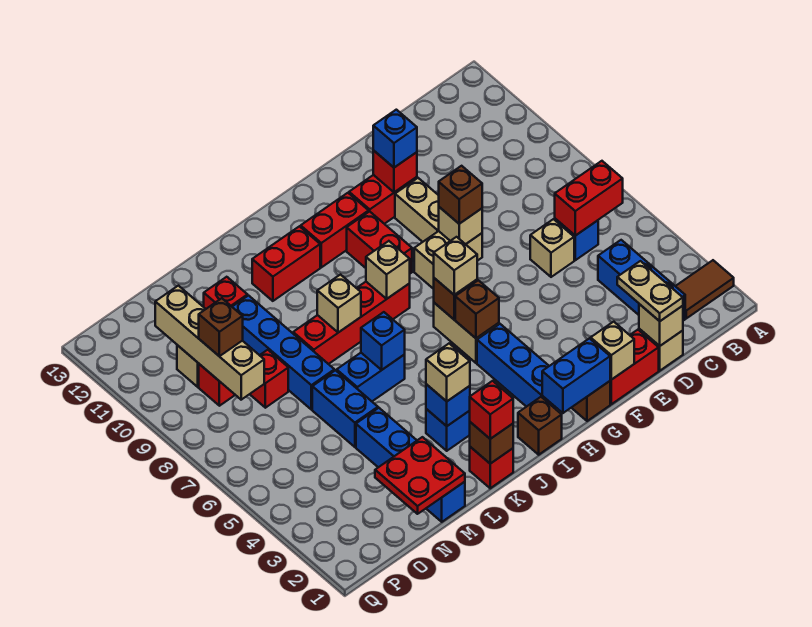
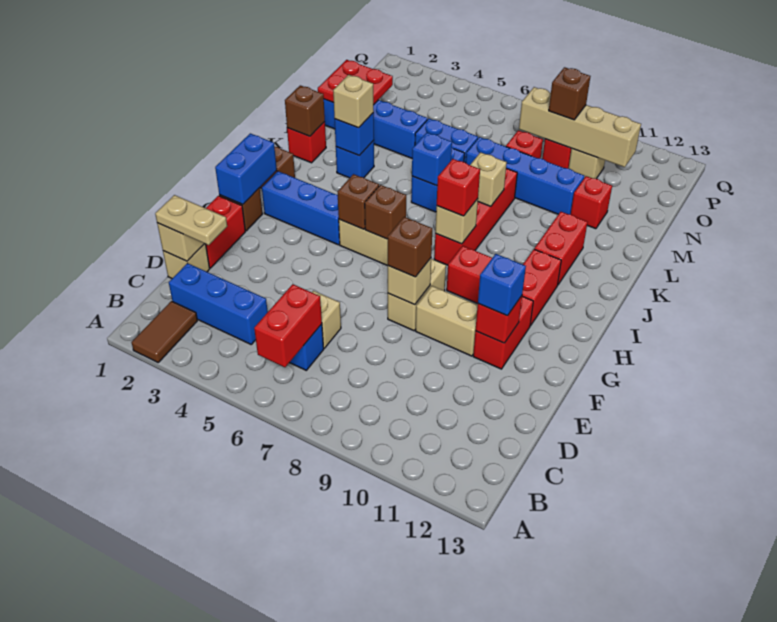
tan brick F1 level 2 -> none
tan brick H6 level 3 -> none
red brick K1 level 3 -> red brick I8 level 3

